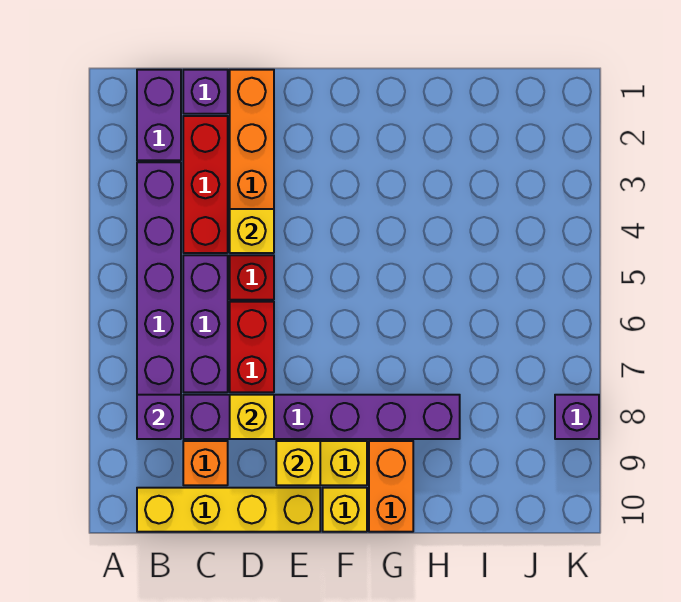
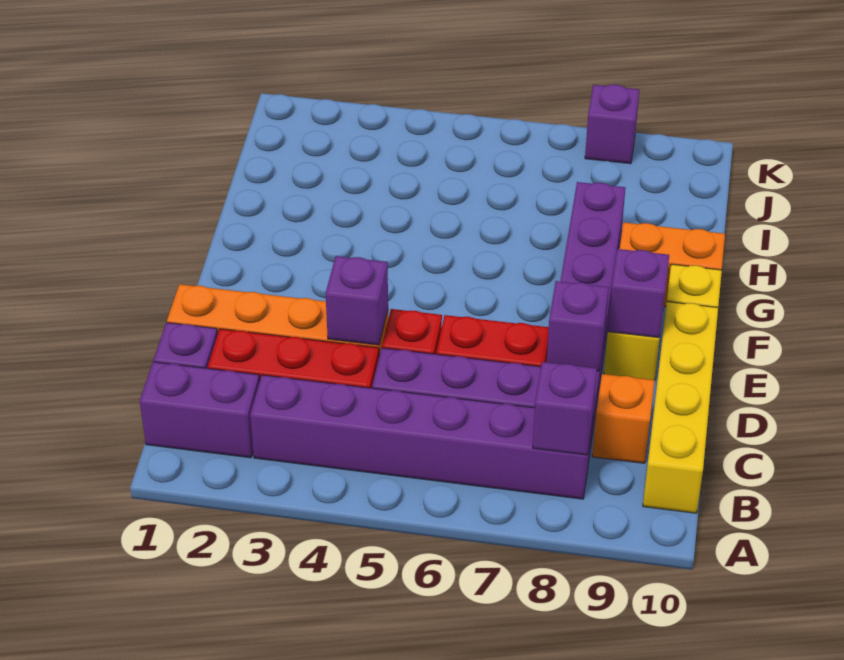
yellow brick D4 level 2 -> purple brick D4 level 2
yellow brick D8 level 2 -> purple brick D8 level 2
yellow brick E9 level 2 -> purple brick E9 level 2

